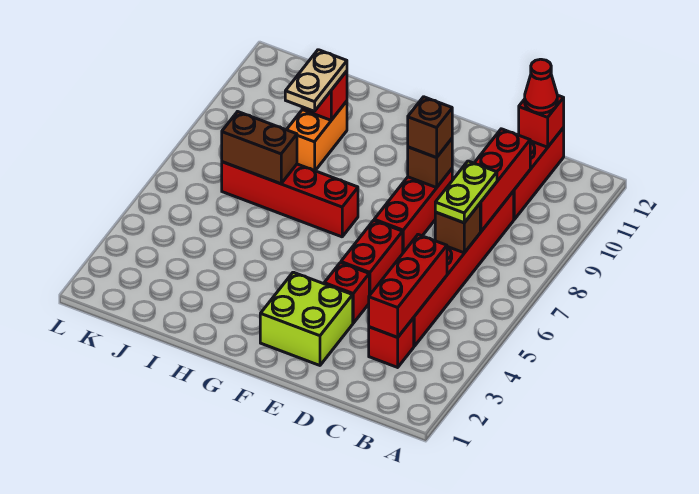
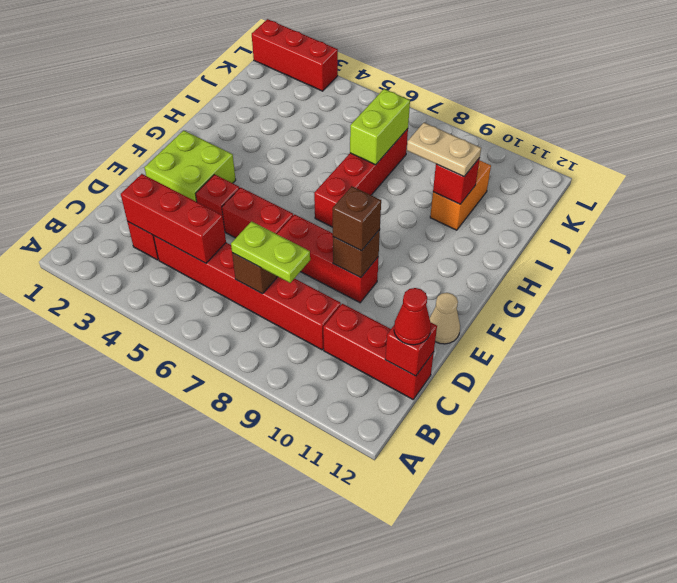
red brick C8:C10 level 2 -> red brick L1:L3 level 1
none -> tan cone E12 level 1
brown brick I7:J7 level 2 -> lime brick I7:J7 level 2
orange brick I9:I10 level 1 -> orange brick I10:J10 level 1

